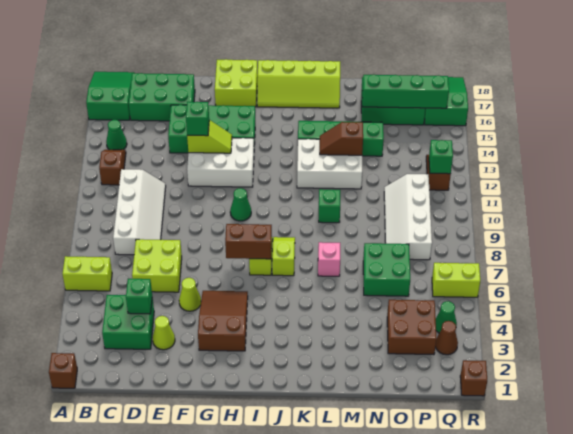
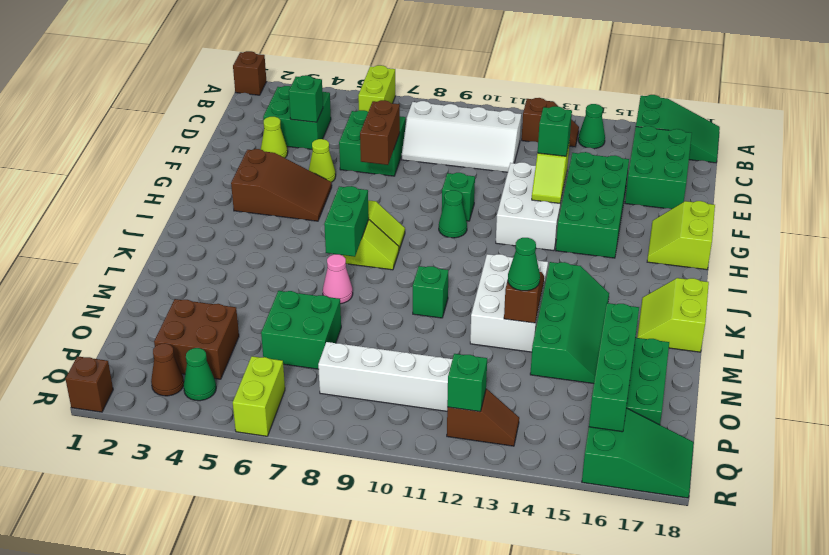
lime brick D6:E7 level 1 -> green brick D6:E7 level 1
none -> green brick G10 level 1
lime brick G17:H18 level 1 -> lime slope G17:H18 level 1 top 18
brown brick H7:I7 level 2 -> brown brick E7:F7 level 2
lime slope I17:L18 level 1 top 18 -> lime slope K17:L18 level 1 top 18
none -> green brick J7:K7 level 2
pink brick L7 level 1 -> pink cone L7 level 1
none -> green cone M13 level 3

